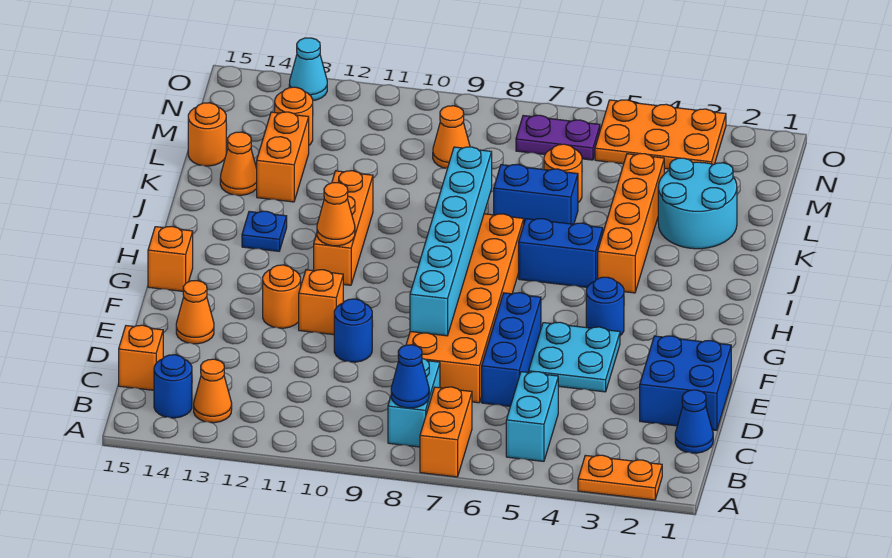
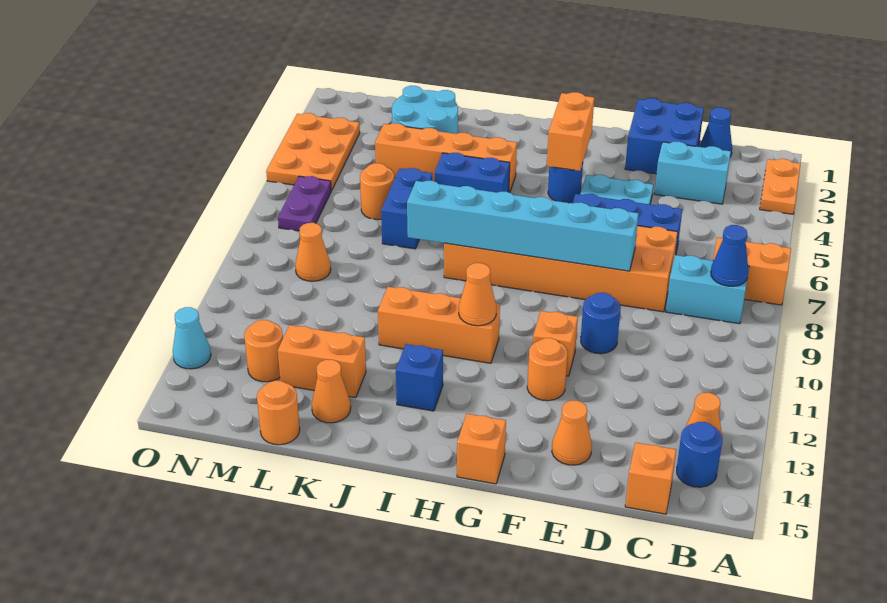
cyan brick B5:C5 level 1 -> cyan brick C3:D3 level 1
none -> orange brick G3:G4 level 2
blue brick I5:I6 level 1 -> blue brick I5:J5 level 1
blue plate I13 level 1 -> blue brick I13 level 1

